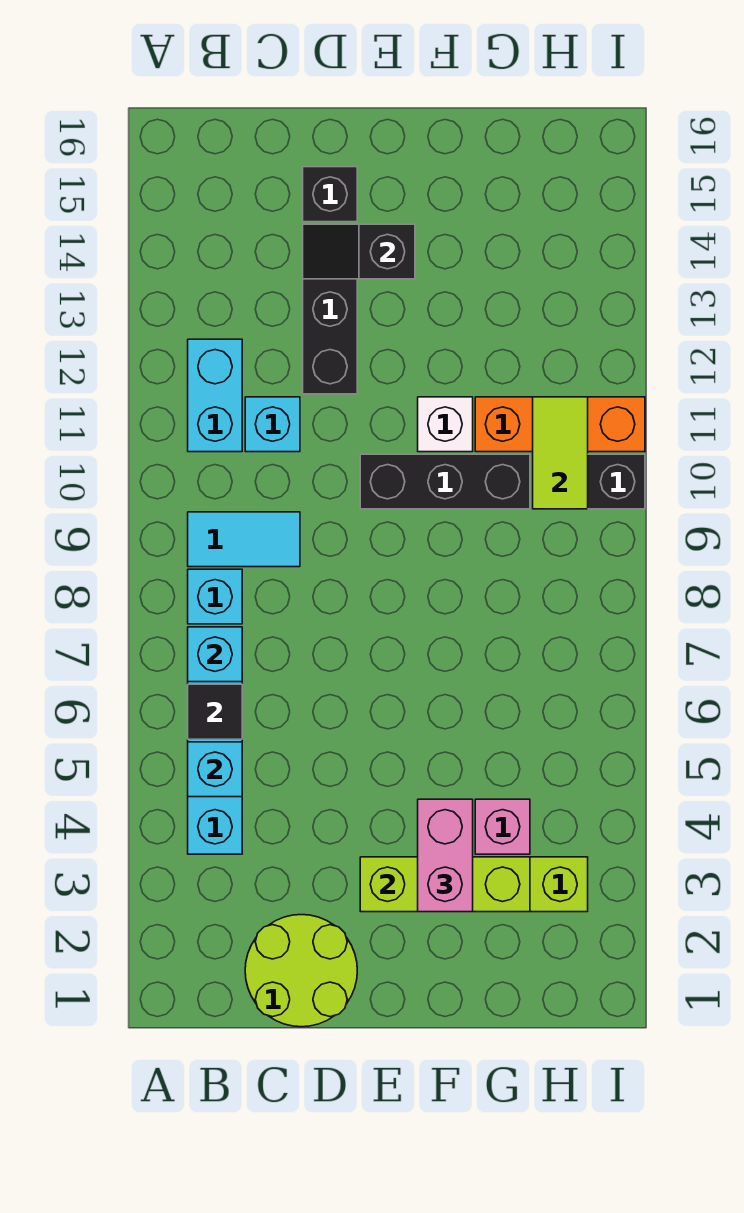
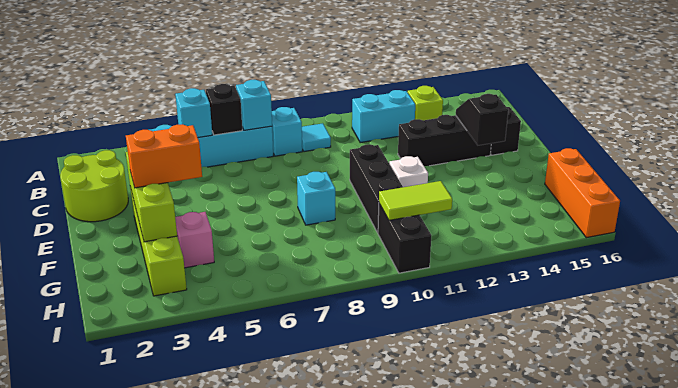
black tile B6 level 2 -> black brick B6 level 2
cyan tile B9:C9 level 1 -> cyan tile B9 level 1
none -> lime brick B13 level 1
cyan brick C11 level 1 -> cyan brick F8 level 1
pink brick F3:F4 level 3 -> orange brick F3:F4 level 3
orange brick G11:I11 level 1 -> orange brick G16:I16 level 1

